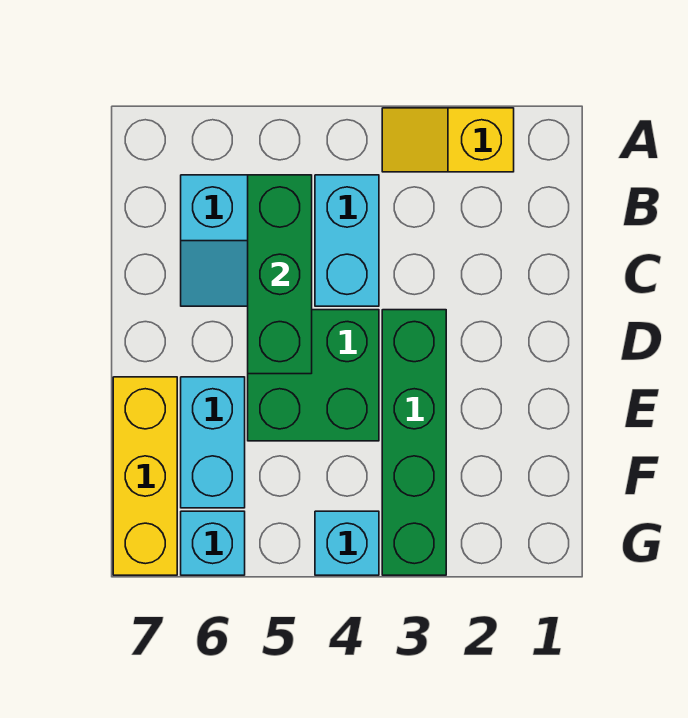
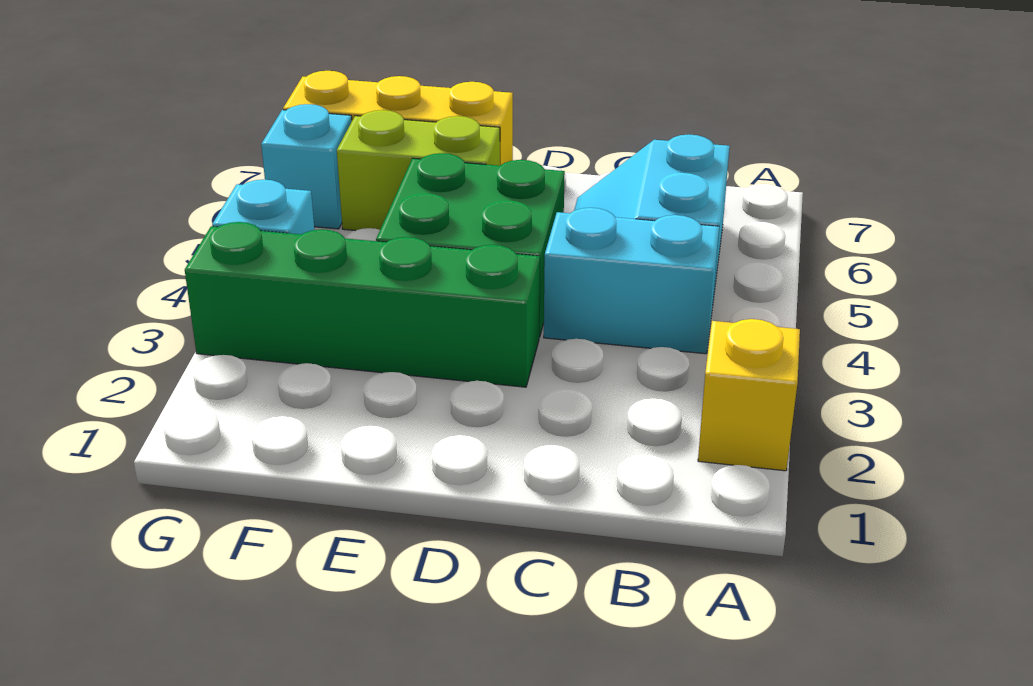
green brick B5:D5 level 2 -> none
cyan brick E6:F6 level 1 -> lime brick E6:F6 level 1

